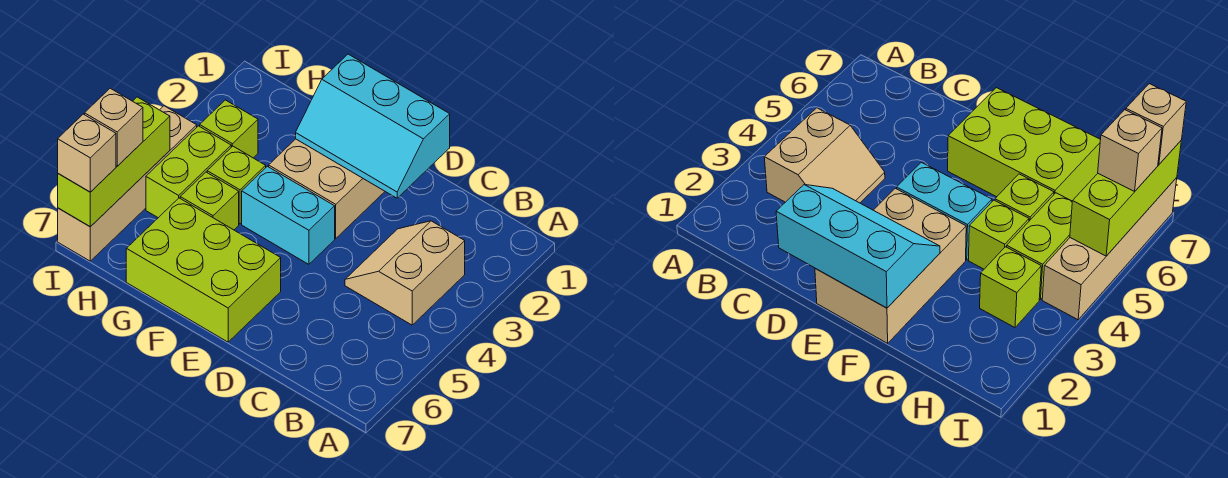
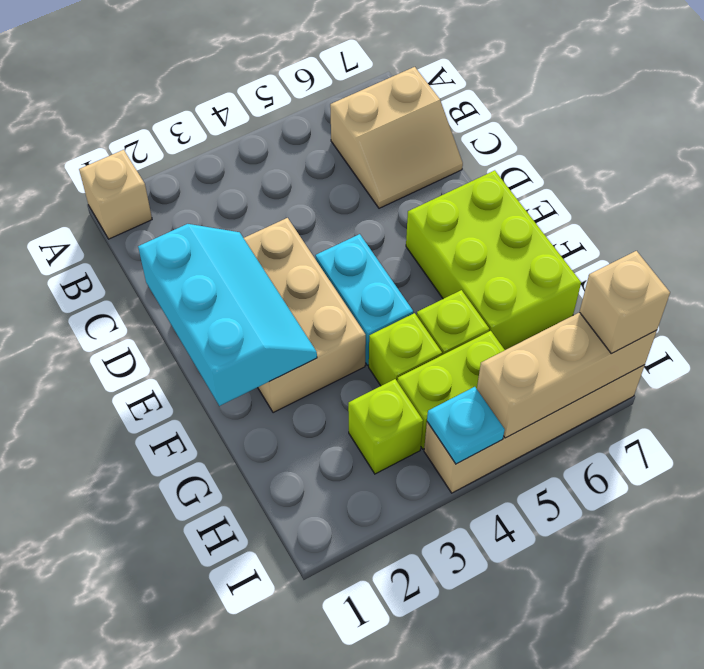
tan slope B3:C4 level 1 top B -> tan slope B6:C7 level 1 top B
tan brick E1:F3 level 1 -> tan brick D2:F3 level 1
none -> cyan plate I4 level 2
lime brick I5:I7 level 2 -> tan brick I5:I7 level 2
tan brick I6 level 3 -> tan brick A1 level 1

